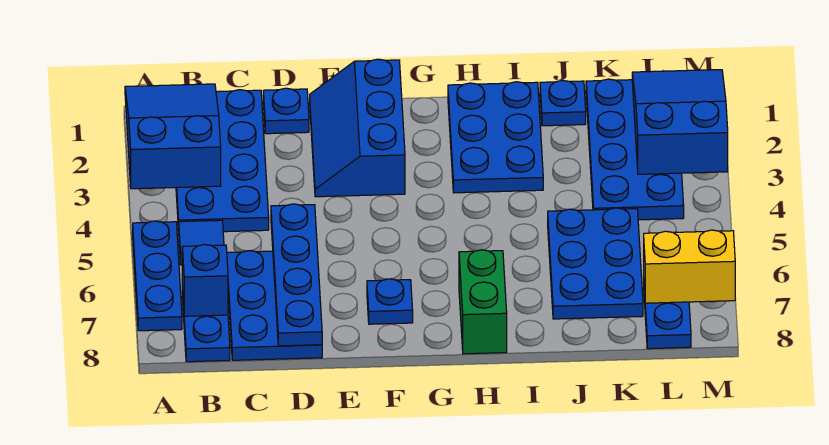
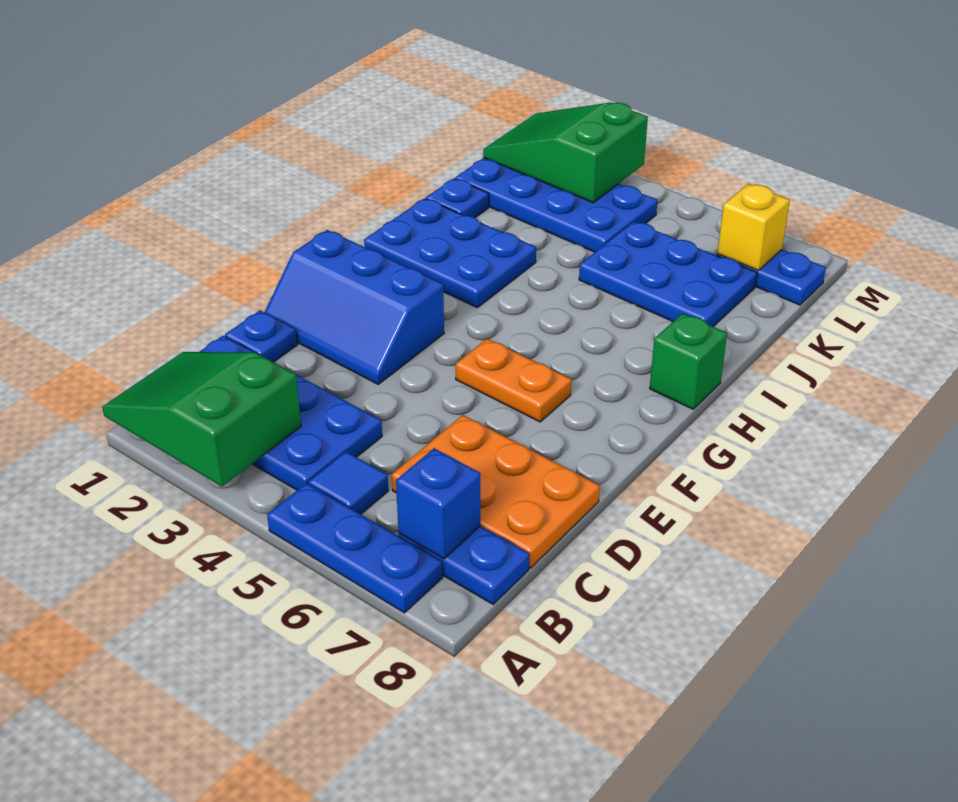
blue slope A1:B3 level 2 top 3 -> green slope A1:B3 level 2 top 3
blue plate C6:D8 level 1 -> orange plate C6:D8 level 1
blue plate D5:D8 level 2 -> none
none -> orange plate F5:F6 level 1
blue plate F7 level 1 -> none
green brick H7:H8 level 1 -> green brick H8 level 1
blue slope L1:M3 level 2 top 3 -> green slope L1:M3 level 2 top 3
yellow brick L7:M7 level 2 -> yellow brick L7 level 2

